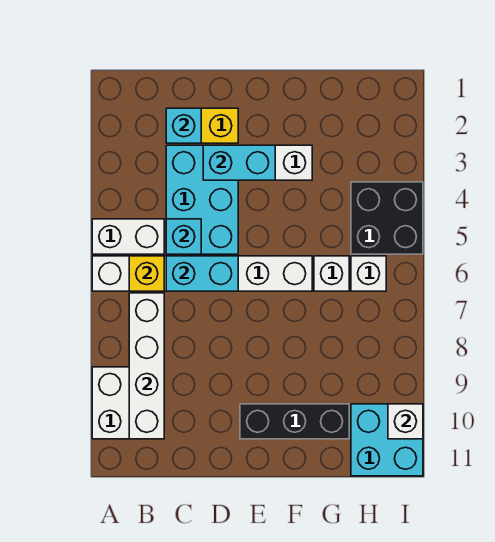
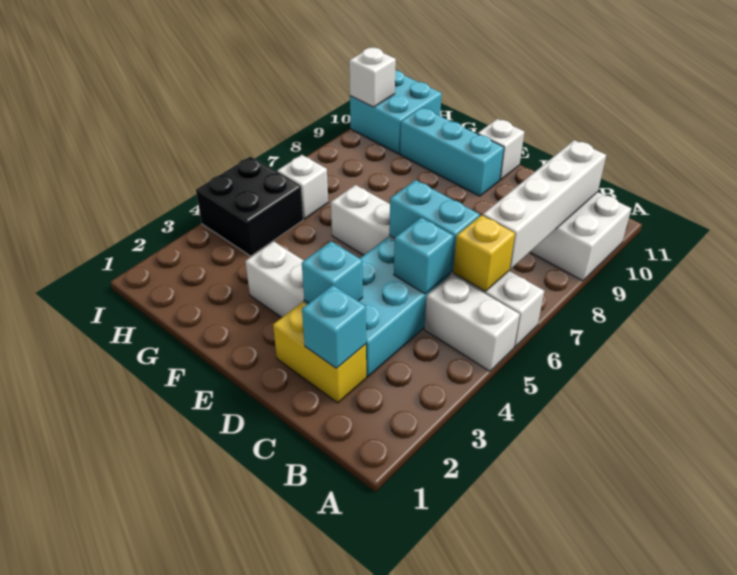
cyan brick D3:E3 level 2 -> cyan brick D3 level 2
black brick E10:G10 level 1 -> cyan brick E10:G10 level 1
white brick G6 level 1 -> white brick E11 level 1

